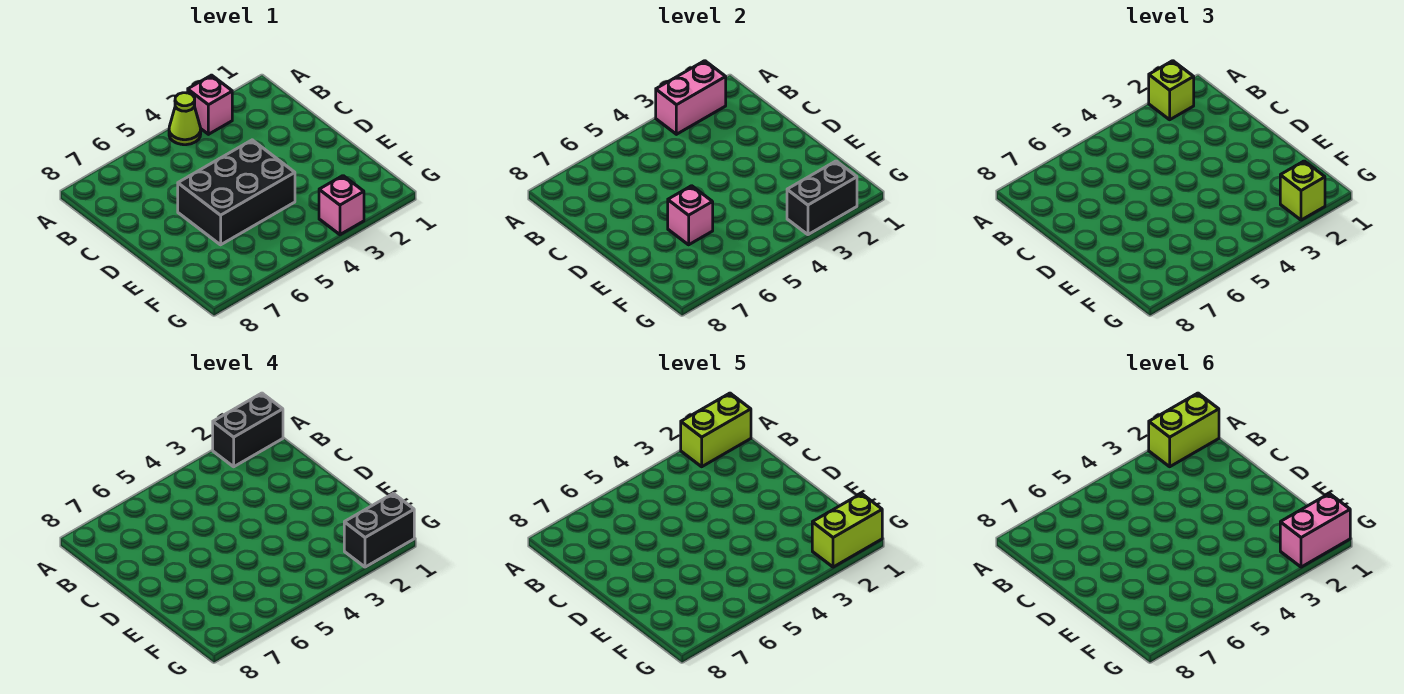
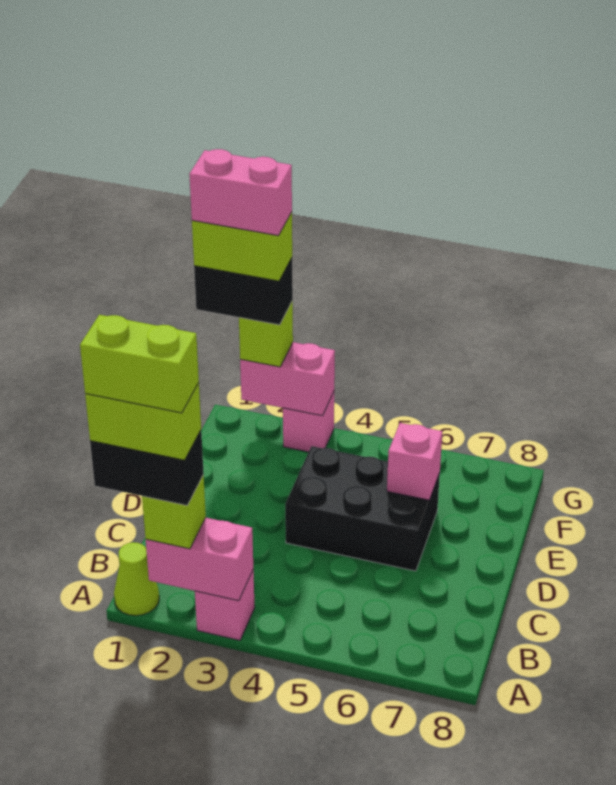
lime cone A4 level 1 -> lime cone A1 level 1
black brick G2:G3 level 2 -> pink brick G2:G3 level 2

